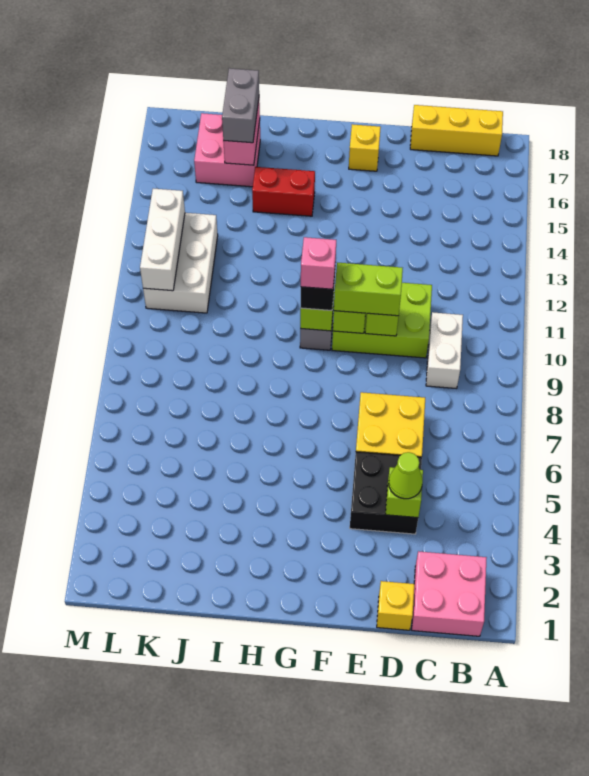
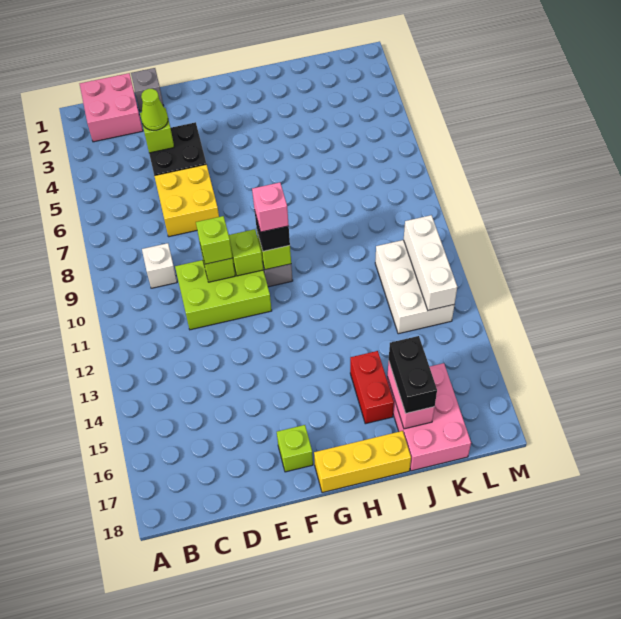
yellow brick B18:D18 level 1 -> yellow brick G18:I18 level 1
white brick C9:C10 level 1 -> white brick C9 level 1
yellow brick D1 level 1 -> grey brick D1 level 1
lime brick E10:F10 level 3 -> lime brick E10 level 3
yellow brick F17 level 1 -> lime brick F17 level 1
red brick H15:I15 level 1 -> red brick I15:I16 level 1
pink brick J16:K17 level 1 -> pink brick J16:K18 level 1
grey brick J16:J17 level 3 -> black brick J16:J17 level 3

